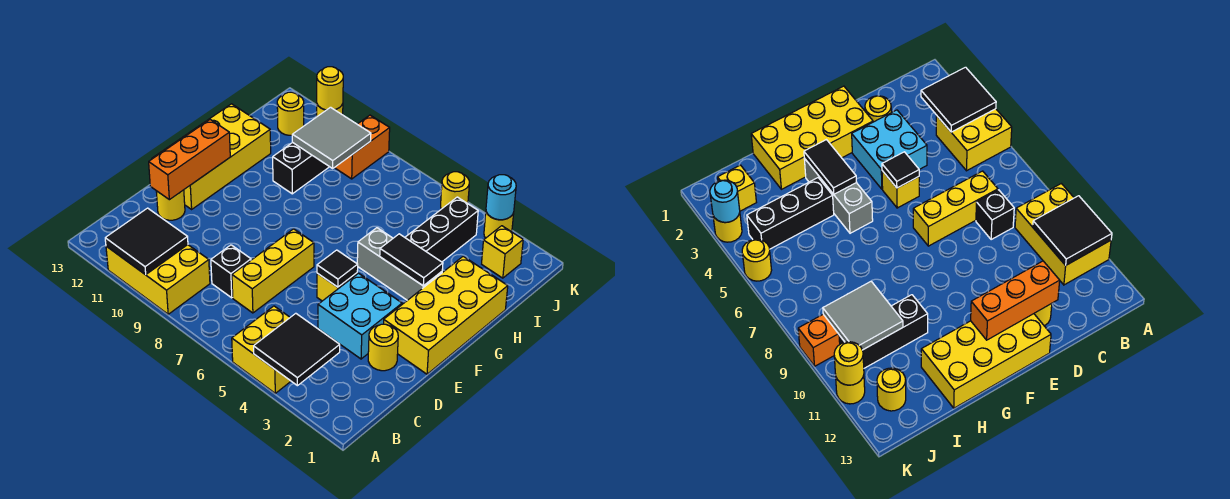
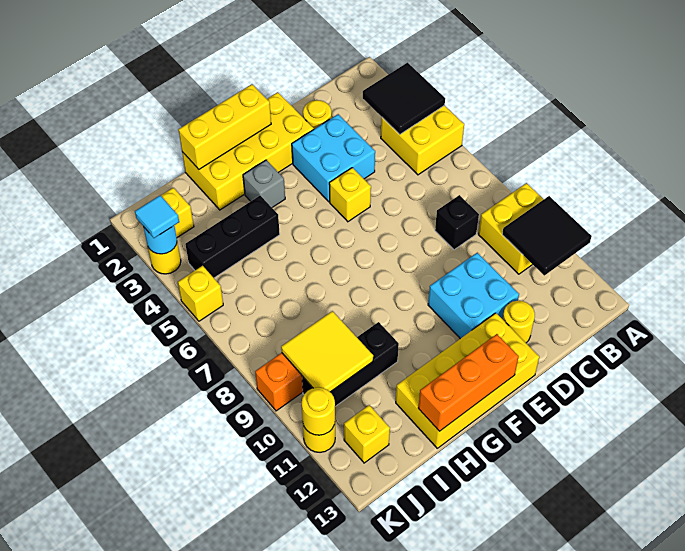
yellow brick A9:B11 level 1 -> yellow brick A9:B10 level 1
yellow brick C7:E7 level 1 -> yellow brick F1:H1 level 2
none -> cyan brick D10:E11 level 1
orange brick D12:F12 level 2 -> orange brick F13:H13 level 2
black tile E5 level 2 -> none
grey brick G3:G5 level 1 -> grey brick G3 level 1
black tile G3:G4 level 2 -> none
grey tile I9:J10 level 2 -> yellow tile I9:J10 level 2
yellow round brick J12 level 1 -> yellow brick J12 level 1
none -> cyan tile K3 level 3
yellow round brick K5 level 1 -> yellow brick K5 level 1

